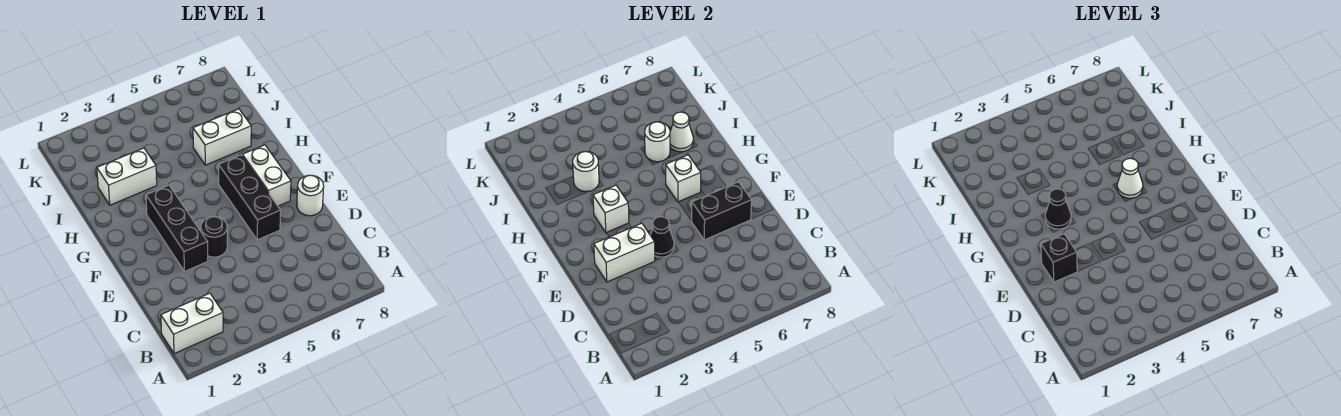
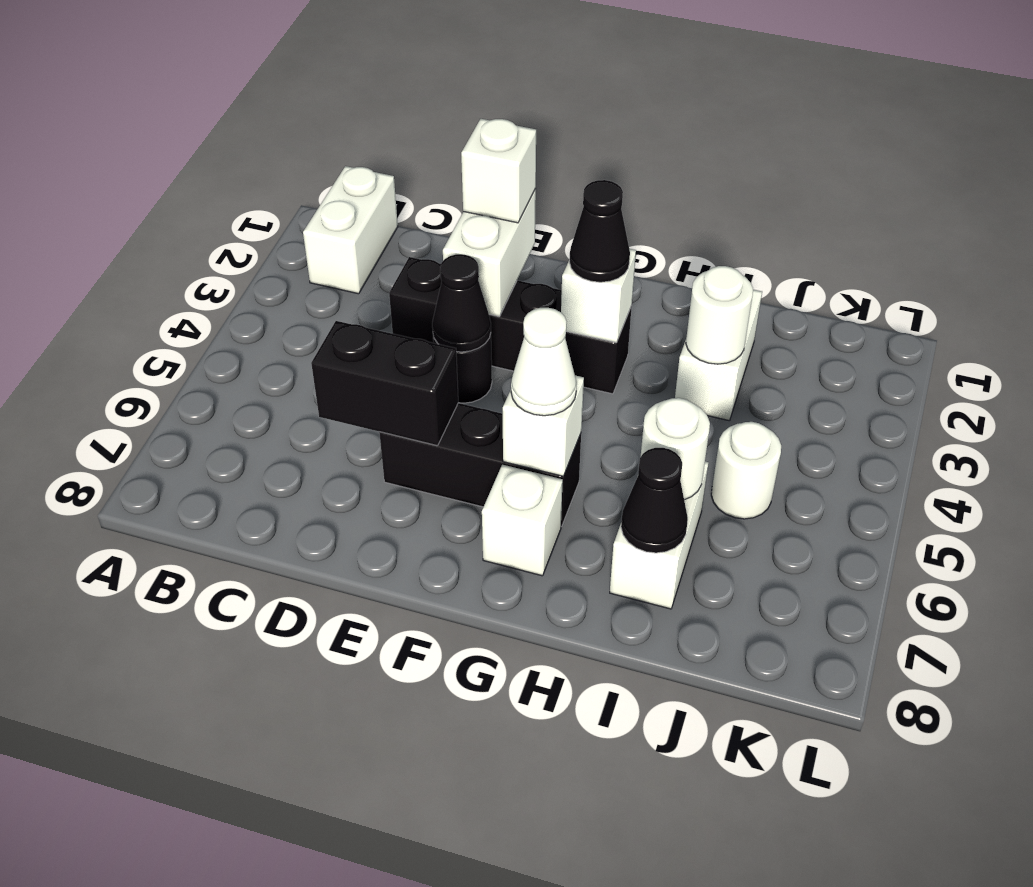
black brick E2 level 3 -> white brick E2 level 3
black brick E3:G3 level 1 -> black brick D3:G3 level 1
black brick E6:E7 level 2 -> black brick D6:E6 level 2
white round brick E8 level 1 -> white round brick J5 level 1
white brick F7:G7 level 1 -> white brick G7 level 1
white cone I7 level 2 -> black cone I7 level 2

